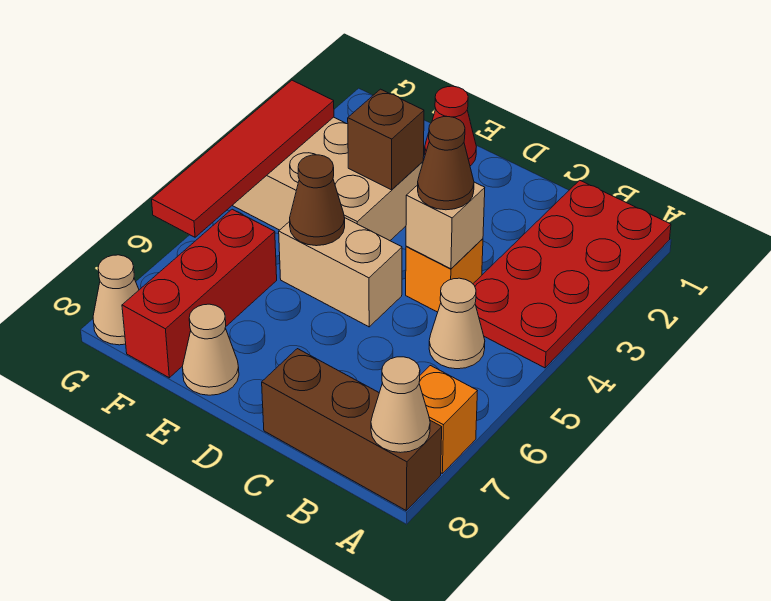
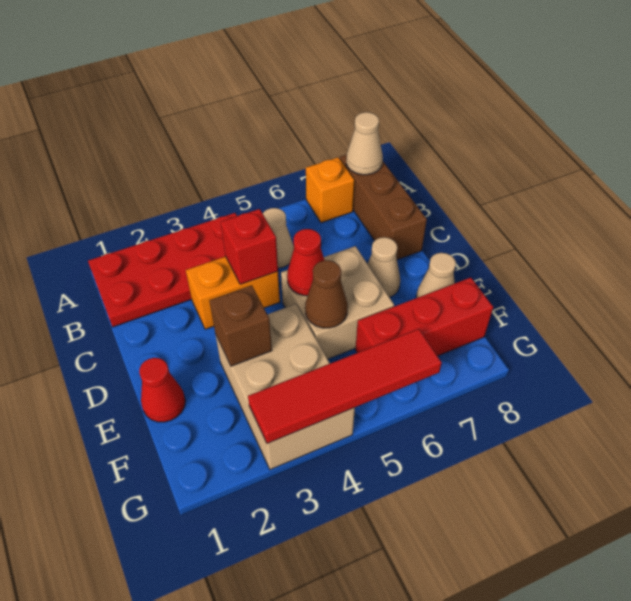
orange brick C4 level 1 -> orange brick C3:C4 level 1
tan brick C4 level 2 -> red brick C4 level 2
brown cone C4 level 3 -> none
tan brick D5:E5 level 1 -> tan brick D5:E6 level 1
none -> red cone D5 level 2
tan cone G8 level 1 -> tan cone D7 level 1

